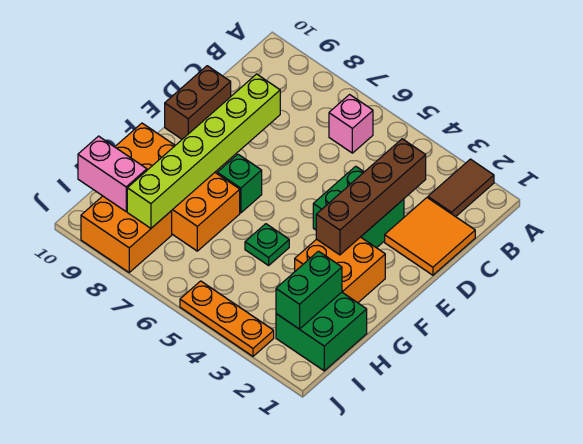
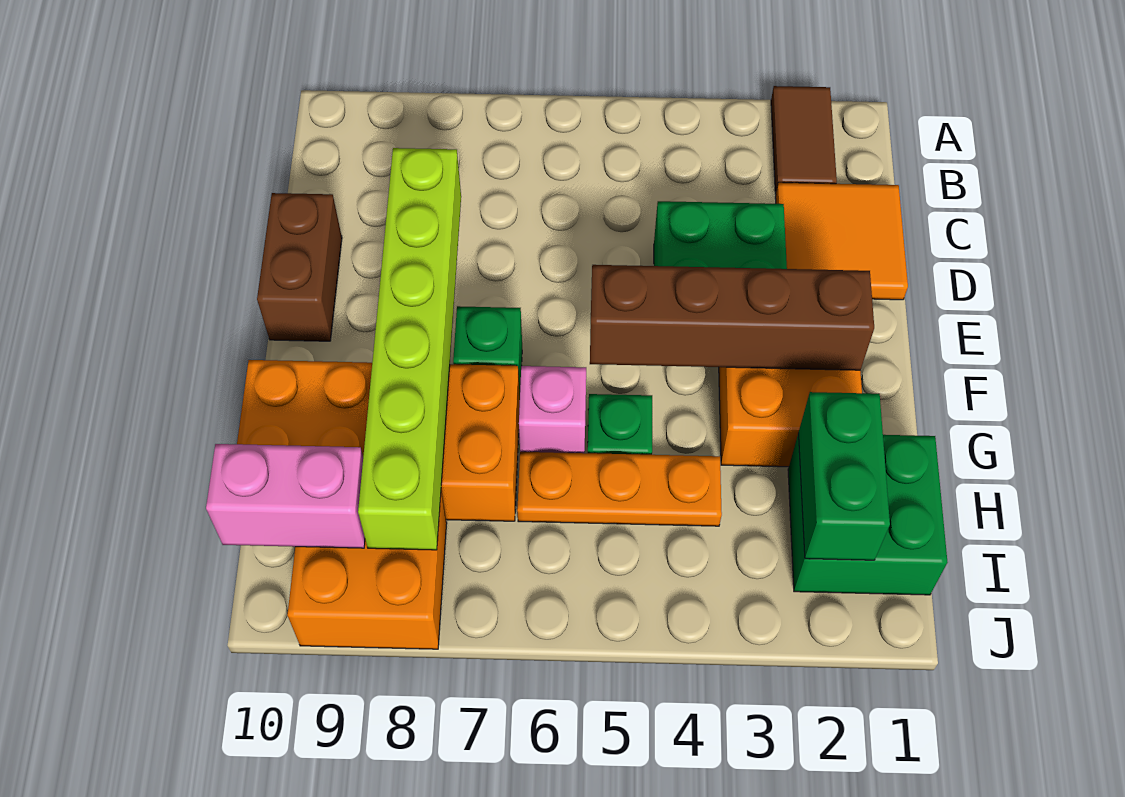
pink brick B6 level 1 -> pink brick G6 level 1
brown brick C3:F3 level 2 -> brown brick F2:F5 level 2
orange plate J3:J5 level 1 -> orange plate H4:H6 level 1

